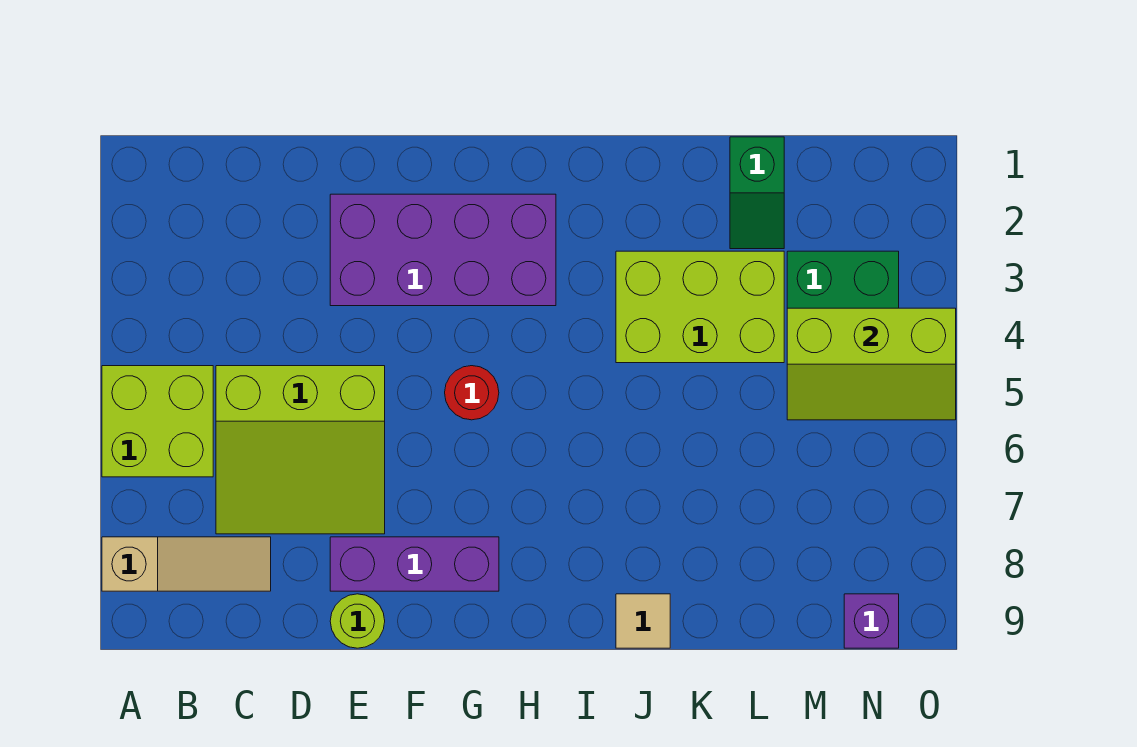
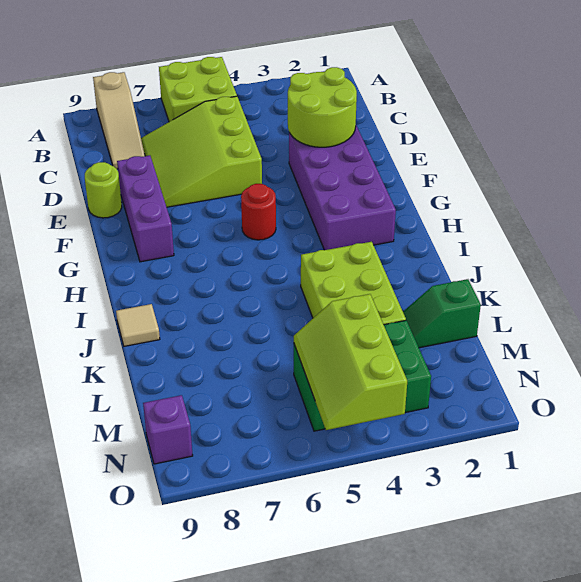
none -> lime round brick D2:E3 level 2

